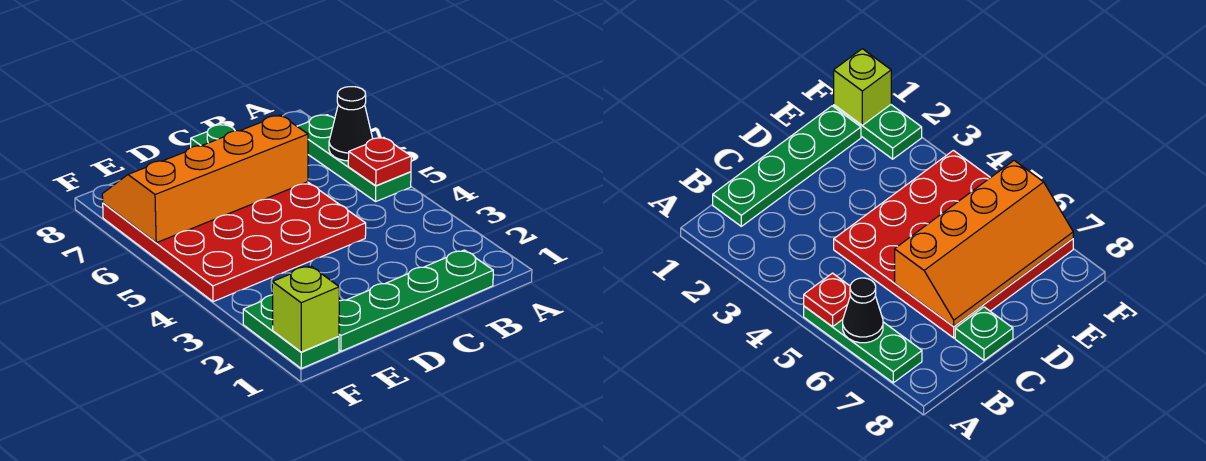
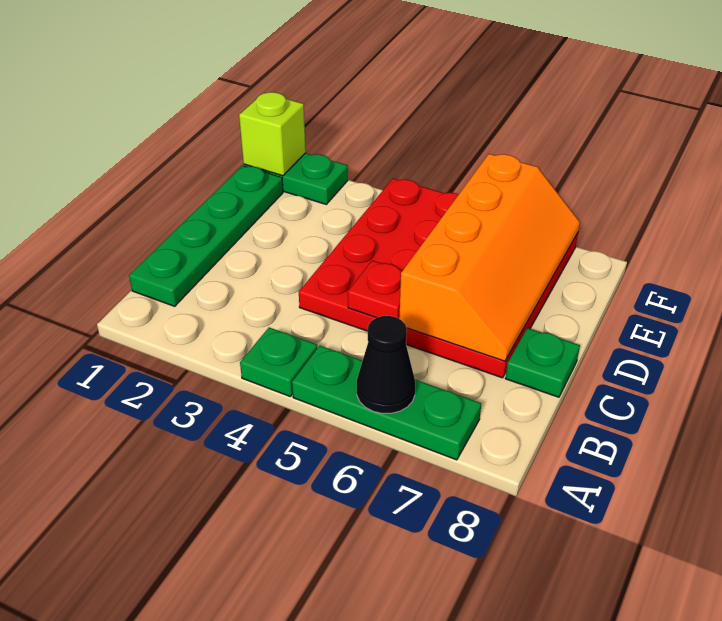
none -> green plate A4 level 1
red plate A5 level 2 -> red plate C5 level 2

